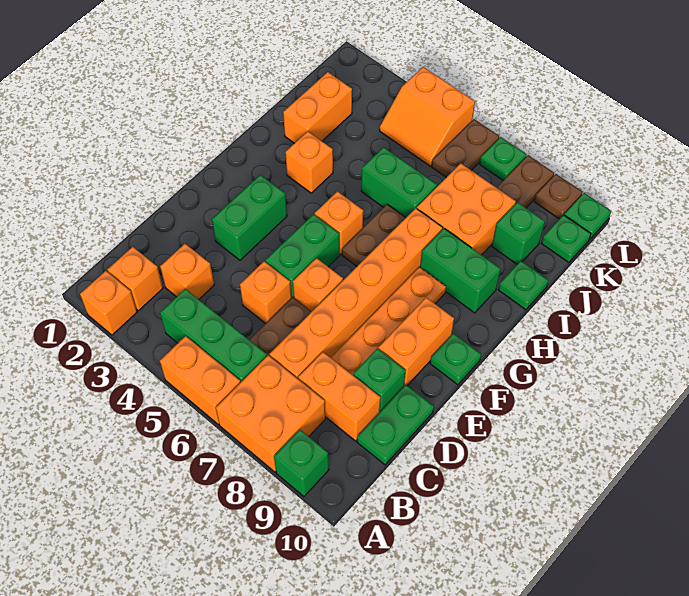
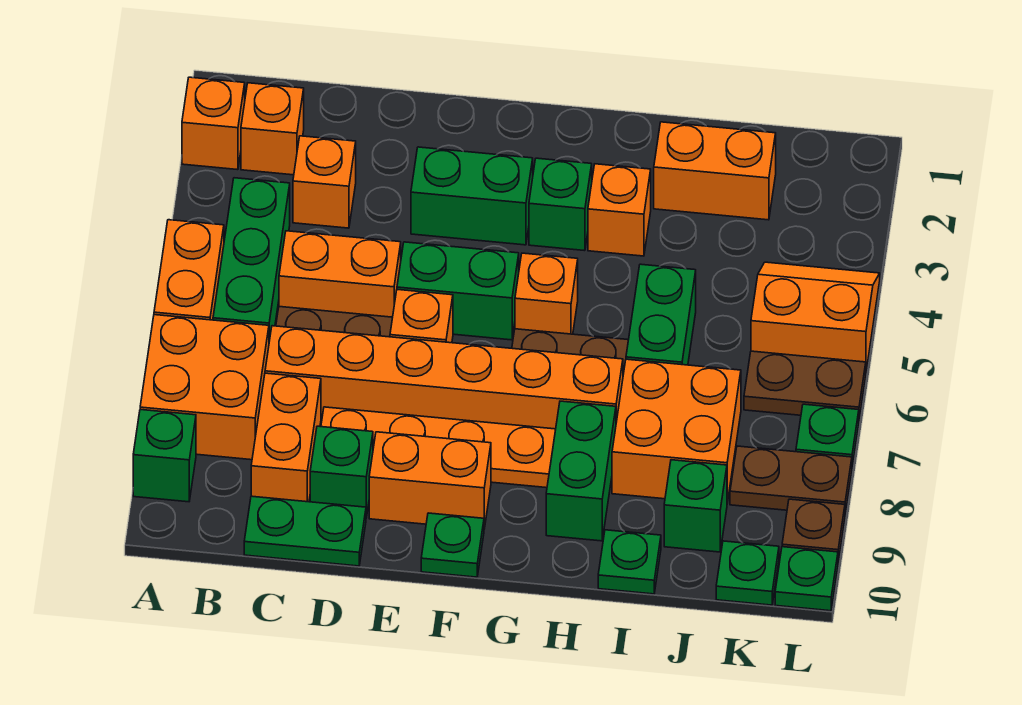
orange brick D5 level 1 -> orange brick C5:D5 level 1
none -> green brick G3 level 1
orange slope K4:L5 level 1 top L -> orange slope K4:L5 level 1 top 5

